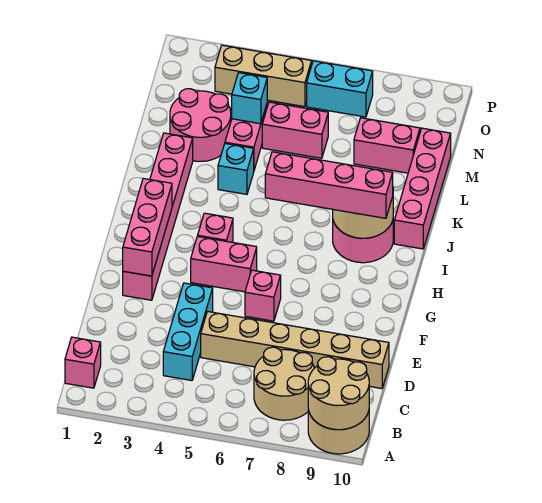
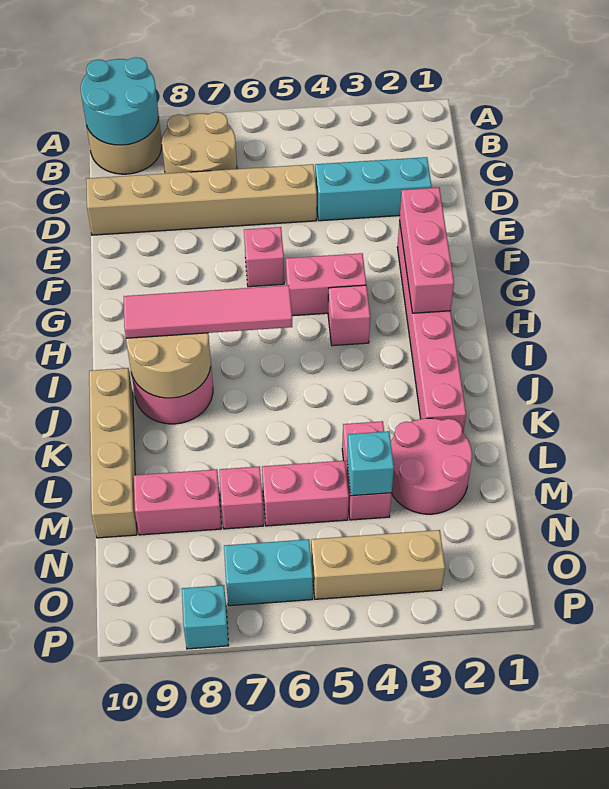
tan round brick A9:B10 level 2 -> cyan round brick A9:B10 level 2
pink brick B1 level 1 -> pink brick M7 level 1
cyan brick C4:E4 level 1 -> cyan brick D2:D4 level 1
pink brick I6:I9 level 3 -> pink tile I6:I9 level 3
pink brick J10:M10 level 1 -> tan brick J10:M10 level 1
cyan brick K4 level 1 -> cyan brick P8 level 1

